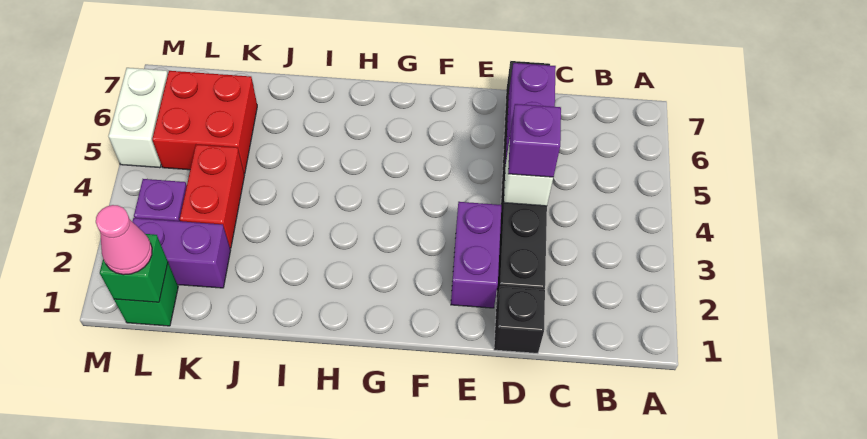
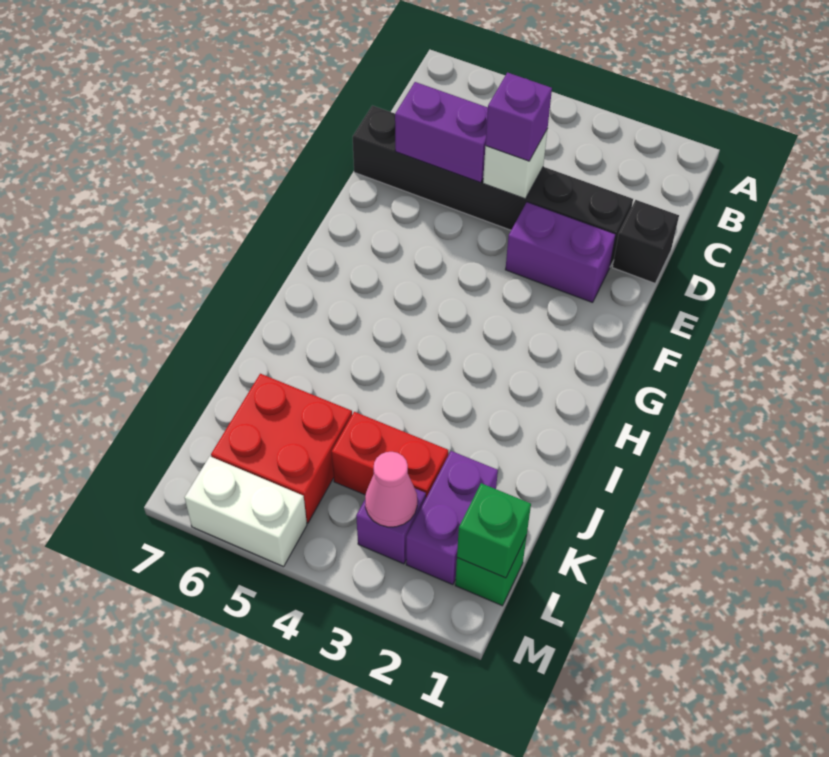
pink cone L1 level 3 -> pink cone L3 level 2

